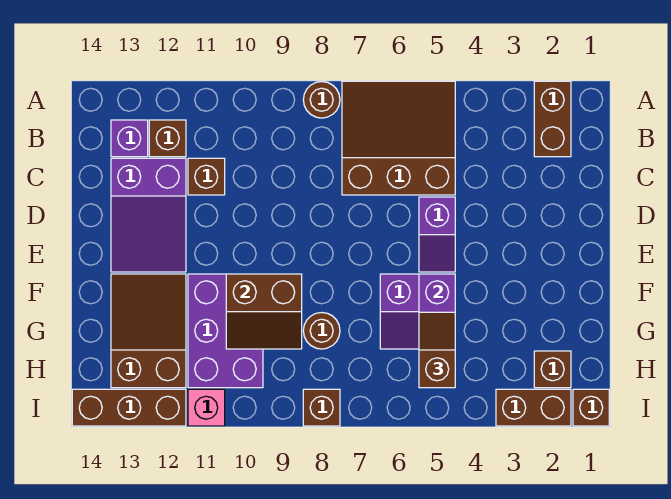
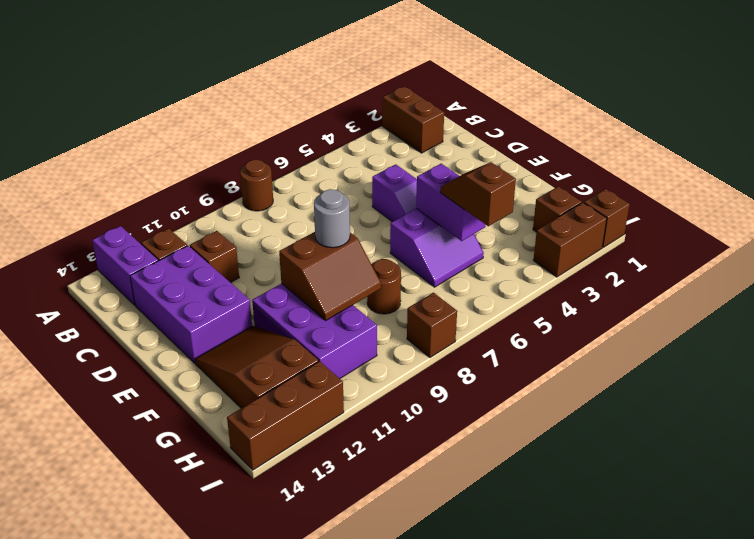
brown slope A5:C7 level 1 top C -> none
purple brick B13 level 1 -> purple brick A13:B13 level 1
purple slope C12:E13 level 1 top C -> purple brick C12:E13 level 1
none -> grey round brick F9 level 3
pink brick I11 level 1 -> none

